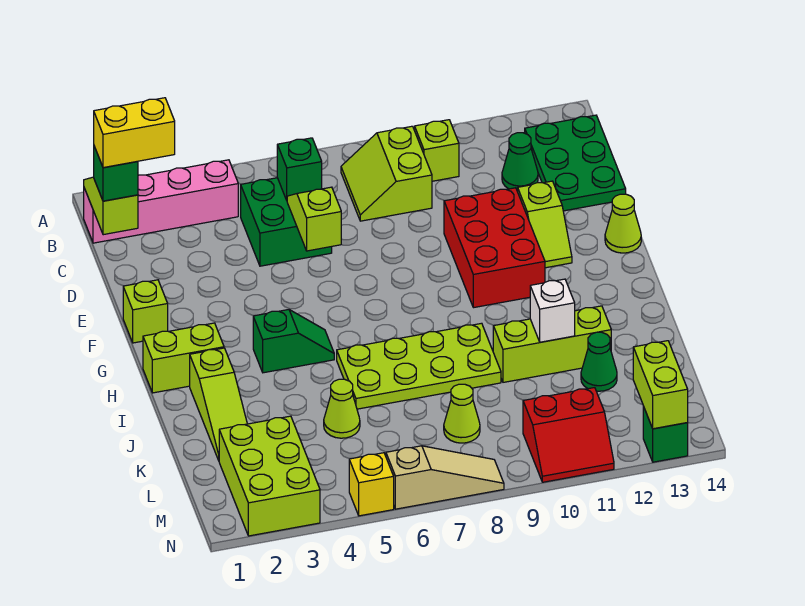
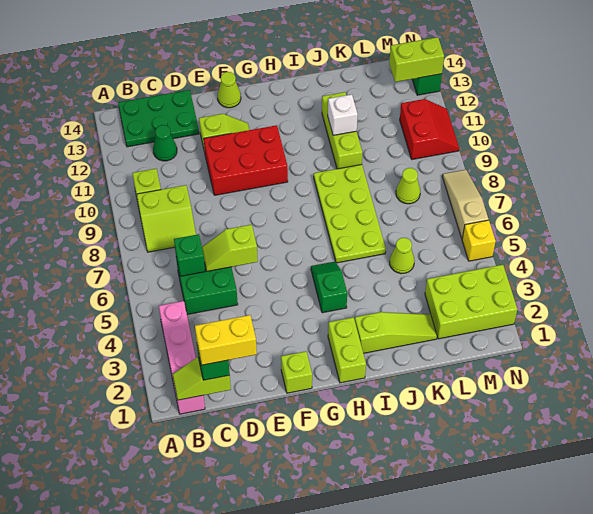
yellow brick C1:C2 level 4 -> yellow brick C1:D1 level 4
green cone K12 level 1 -> none

